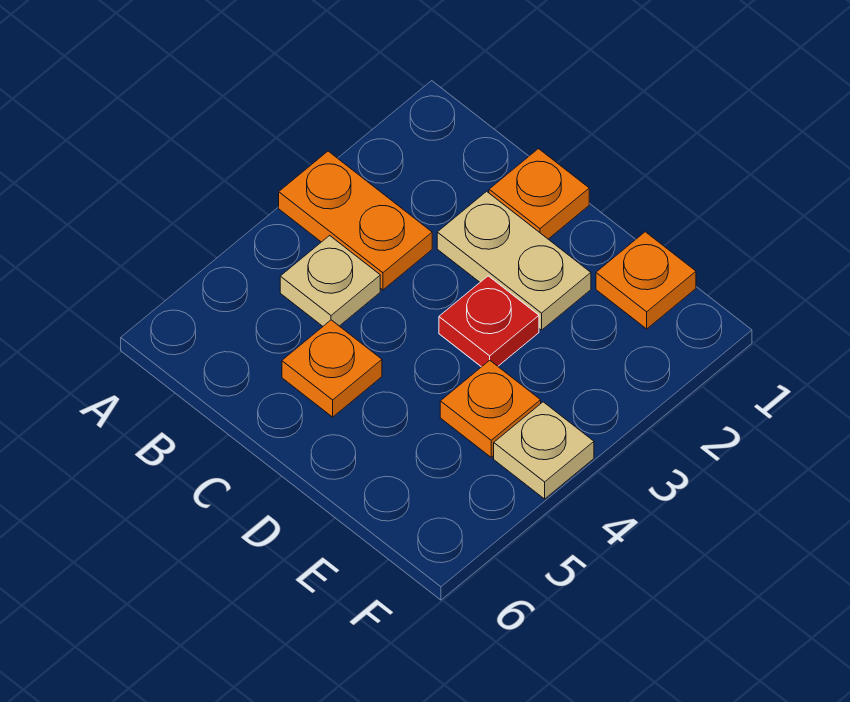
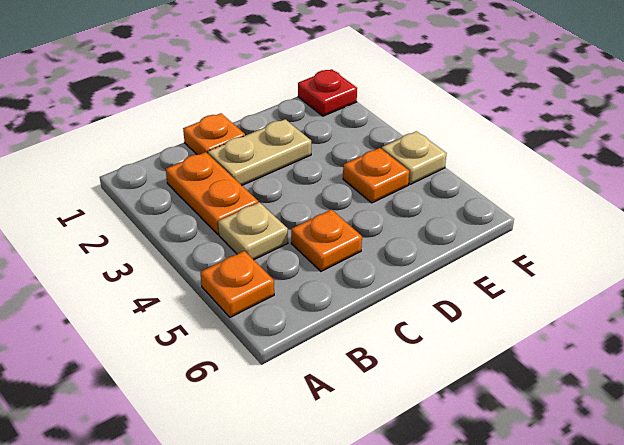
orange plate A3:B3 level 1 -> orange plate B2:B3 level 1
red plate D3 level 1 -> red plate F1 level 1
orange plate E1 level 1 -> orange plate A5 level 1

